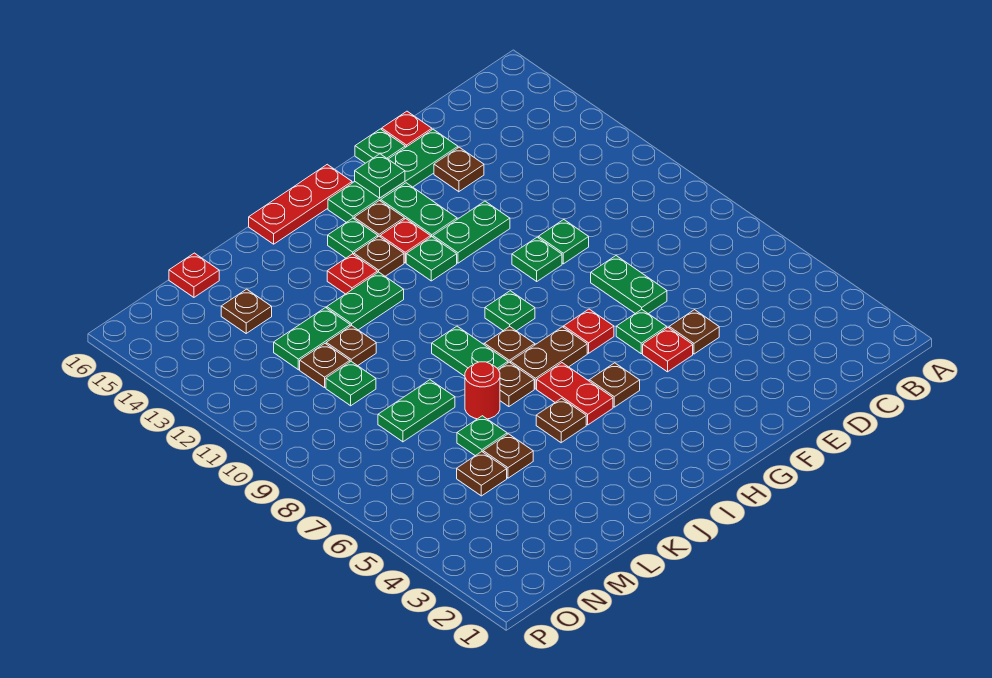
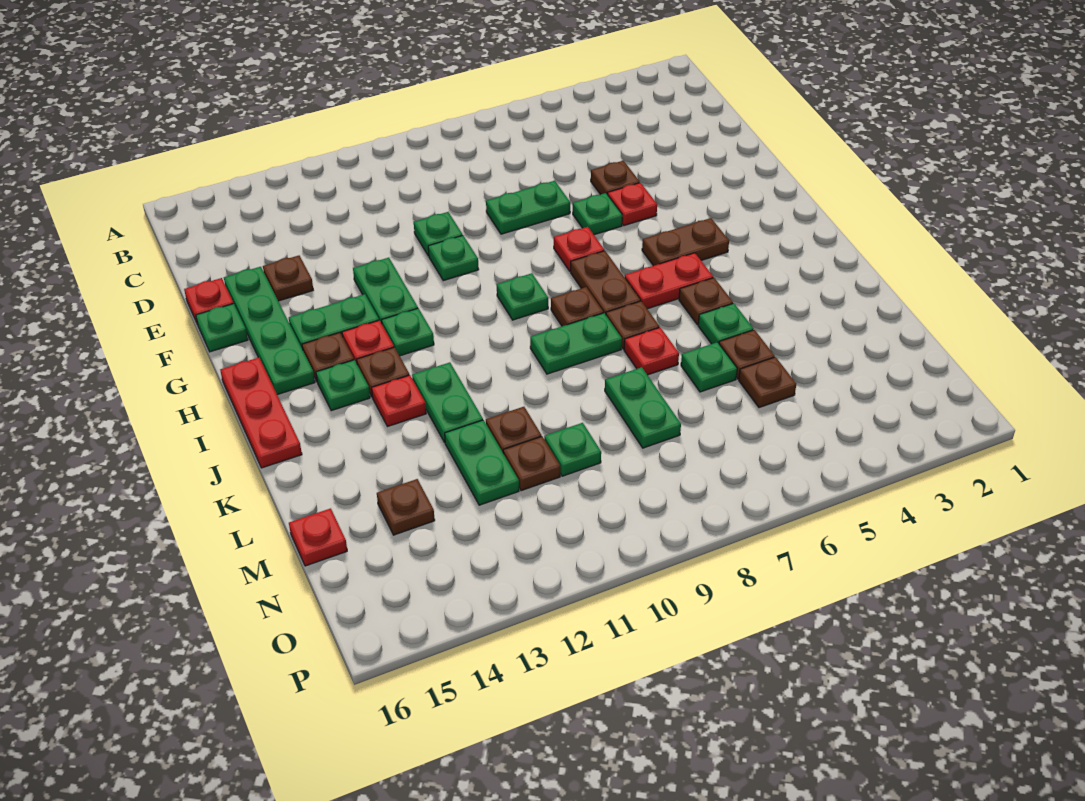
green plate G15 level 2 -> green plate K5 level 1
brown plate H5 level 1 -> brown plate H4:H5 level 1
red round brick K7 level 1 -> red plate K7 level 1

